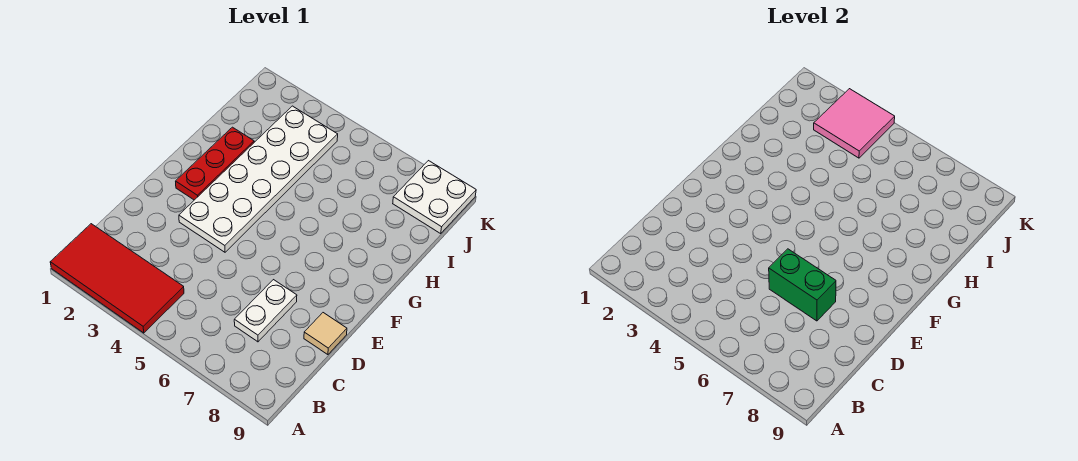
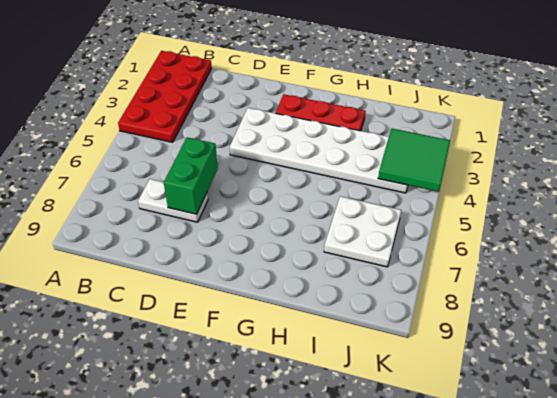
red tile A1:B4 level 1 -> red plate A1:B4 level 1
tan tile D9 level 1 -> none
pink tile J3:K4 level 2 -> green tile J3:K4 level 2
white plate J8:K9 level 1 -> white plate I6:J7 level 1

